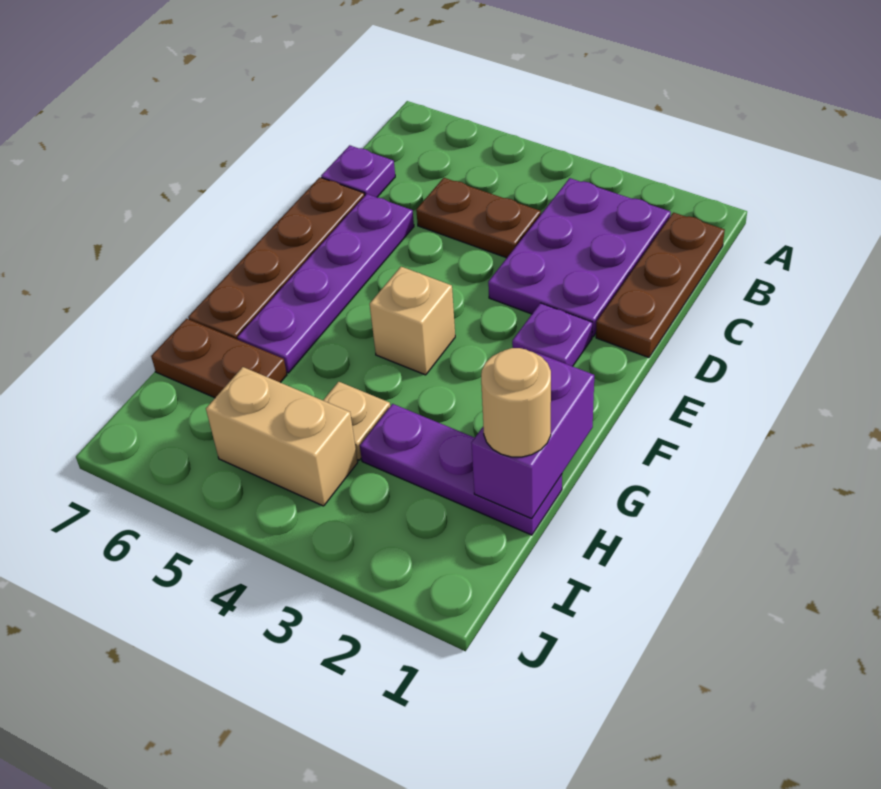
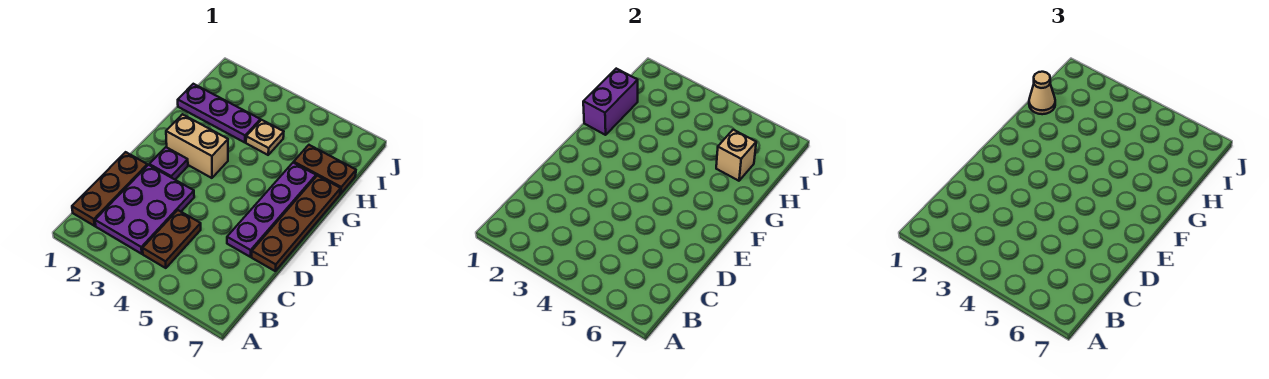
brown plate C4:C5 level 1 -> brown plate B4:C4 level 1
purple plate C7 level 1 -> none
tan brick F4 level 1 -> tan brick H6 level 2
tan round brick H1 level 3 -> tan cone H1 level 3
tan brick I4:I5 level 1 -> tan brick F2:F3 level 1

